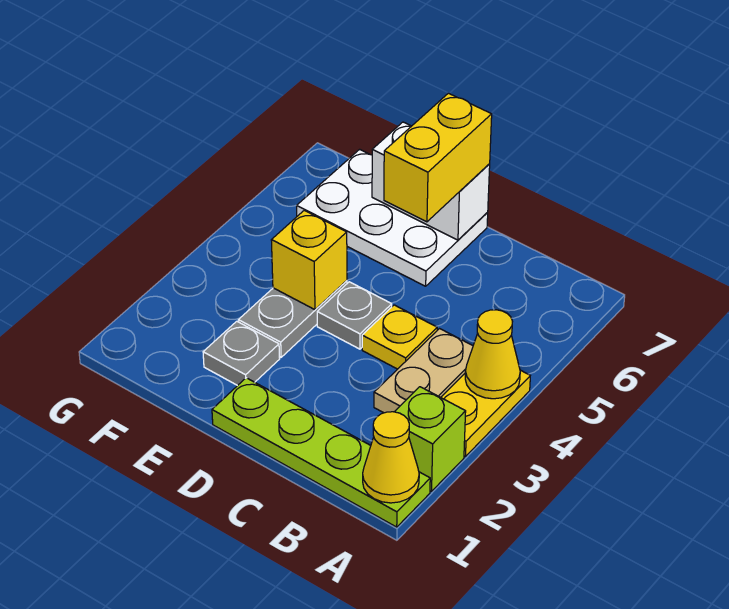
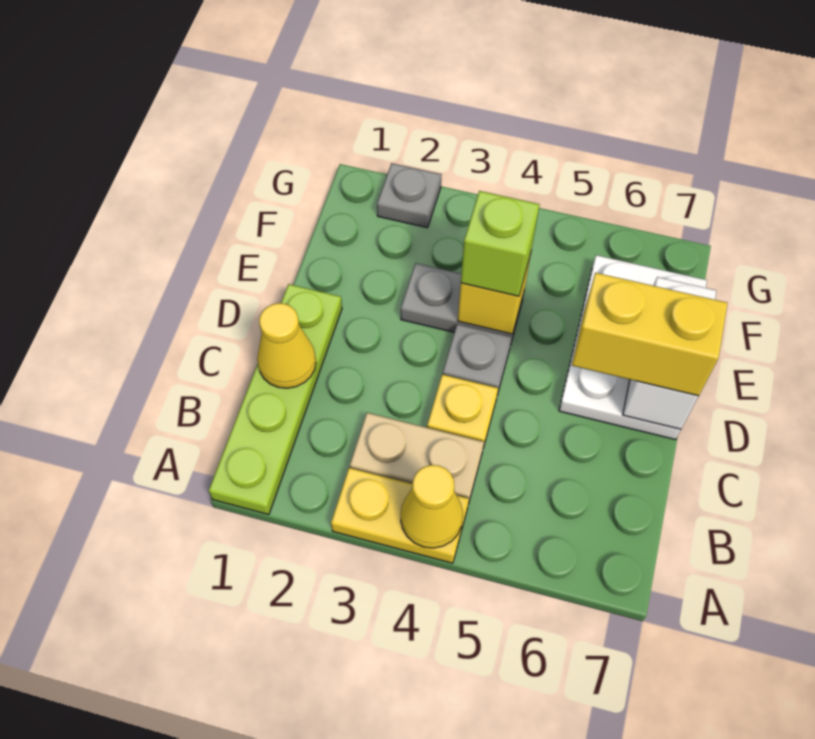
yellow cone A1 level 2 -> yellow cone C1 level 2
lime brick A2 level 1 -> lime brick E4 level 3
grey plate E2 level 1 -> grey plate G2 level 1

